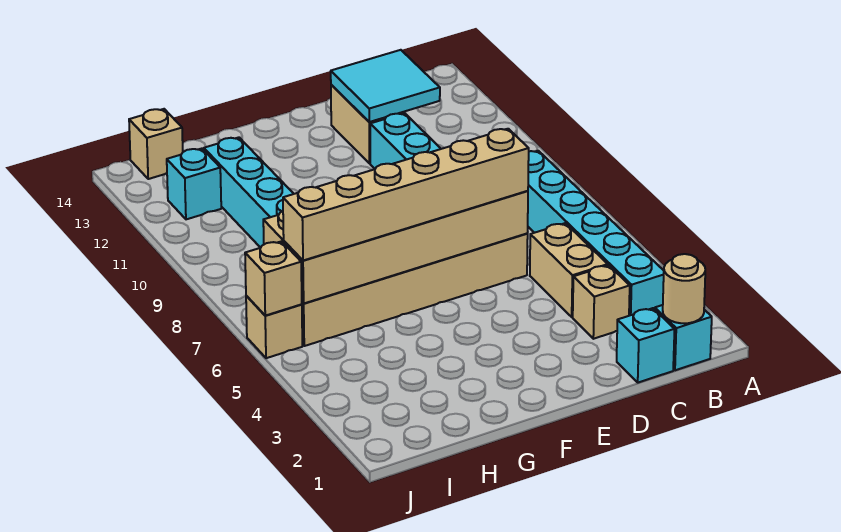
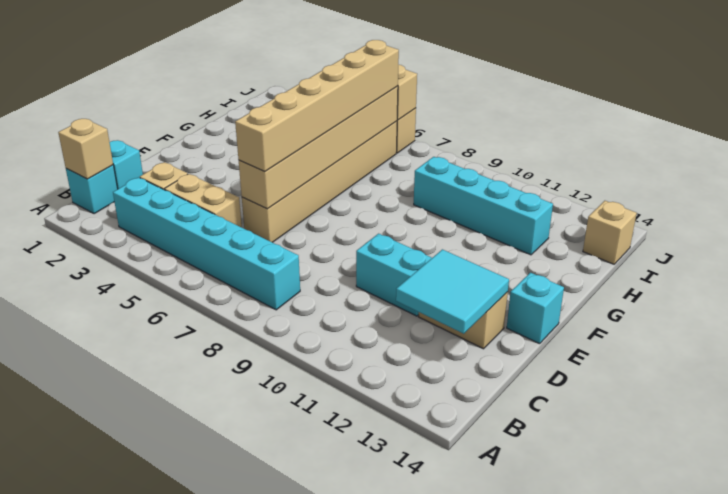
tan round brick B1 level 2 -> tan brick B1 level 2
tan brick D6:I7 level 2 -> tan brick D6:I6 level 2
cyan brick I12 level 1 -> cyan brick E14 level 1

